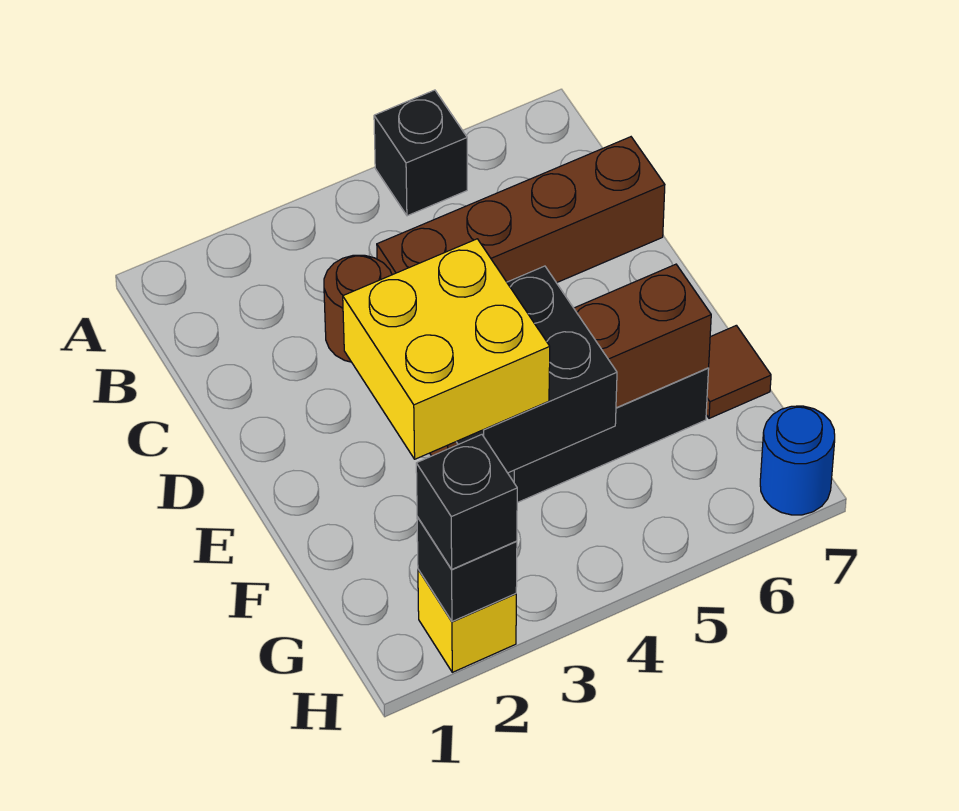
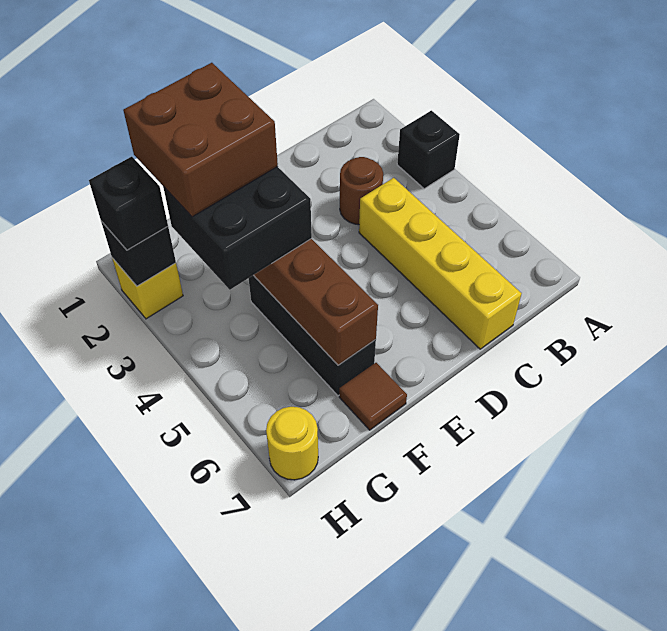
black brick A5 level 1 -> black brick A3 level 1
brown brick C4:C7 level 1 -> yellow brick C4:C7 level 1
yellow brick F2:G3 level 4 -> brown brick F2:G3 level 4
blue round brick H7 level 1 -> yellow round brick H7 level 1

